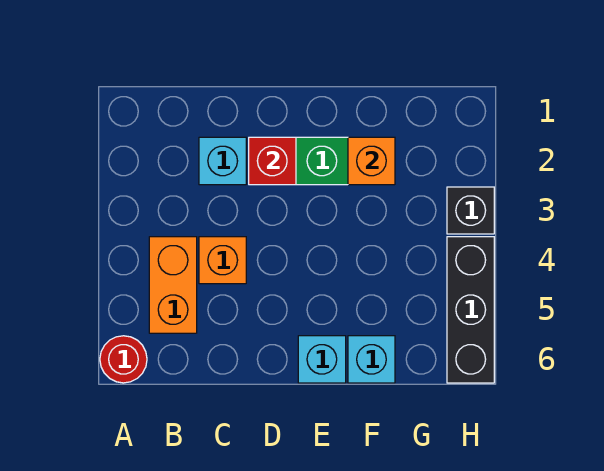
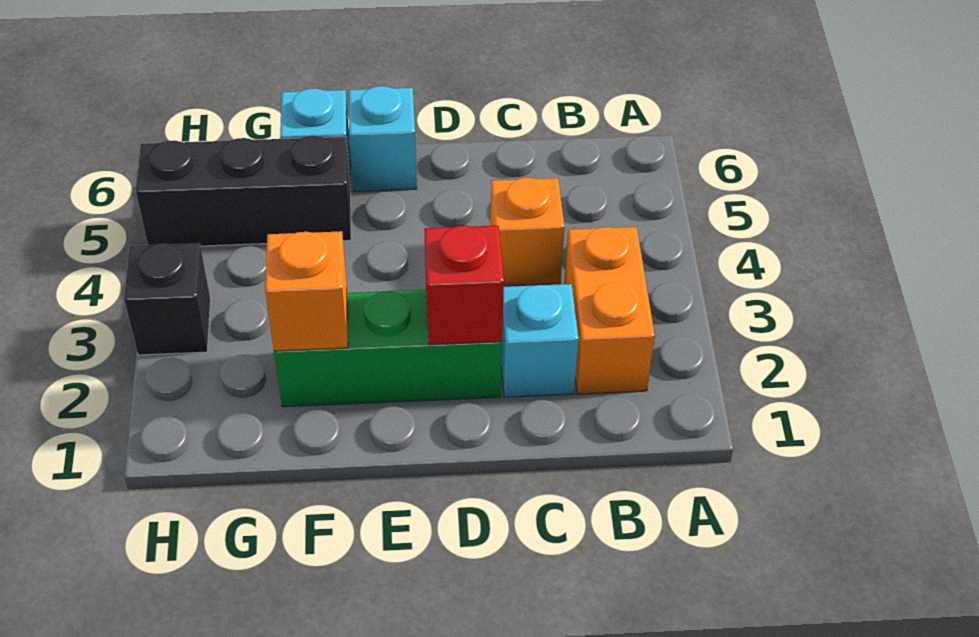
red round brick A6 level 1 -> none
orange brick B4:B5 level 1 -> orange brick B2:B3 level 1
black brick H4:H6 level 1 -> black brick F5:H5 level 1

